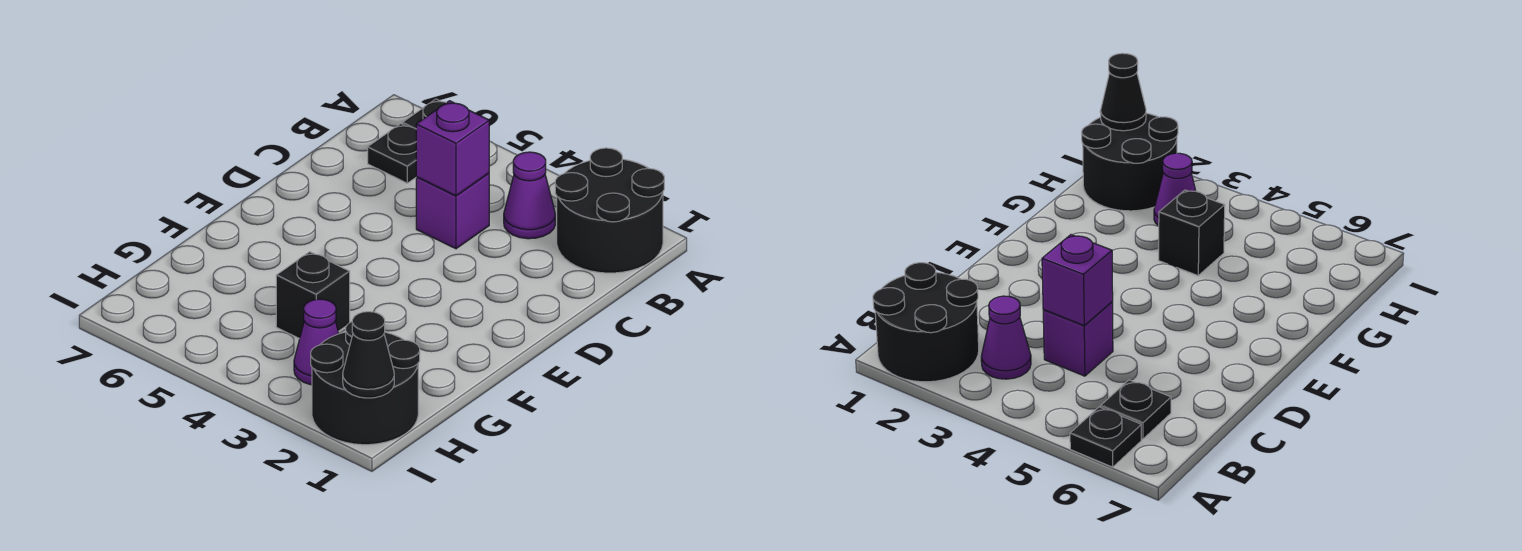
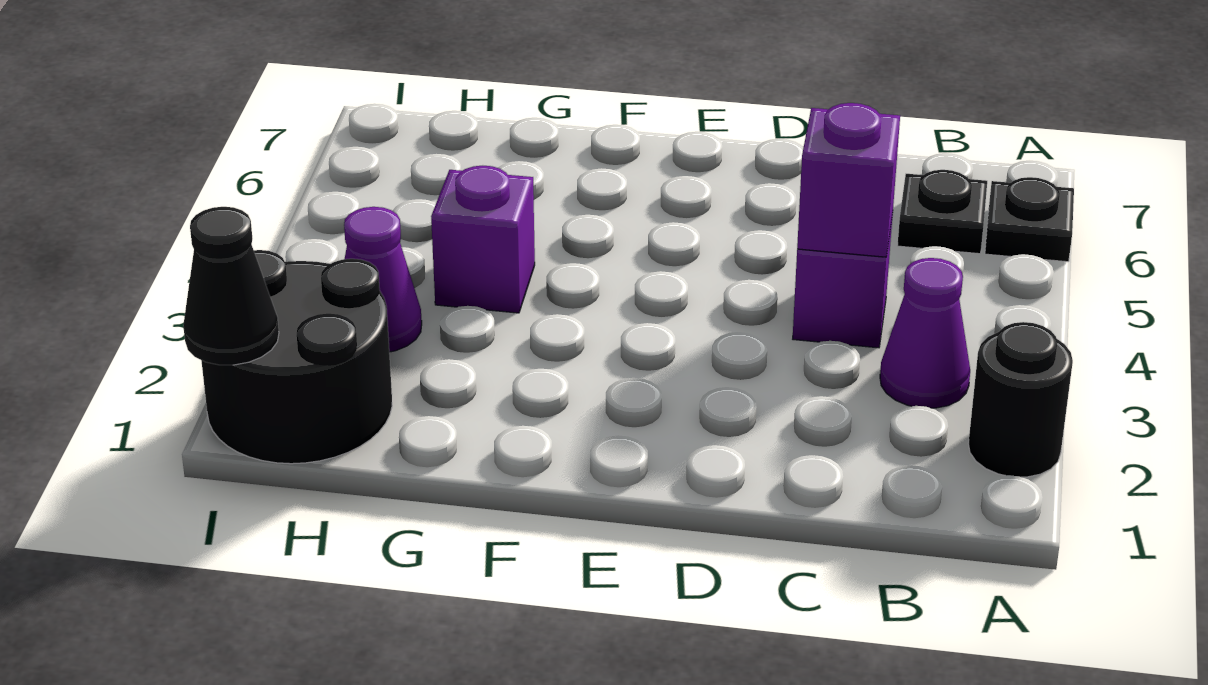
black round brick A1:B2 level 1 -> black round brick A2 level 1
black brick G4 level 1 -> purple brick G4 level 1

